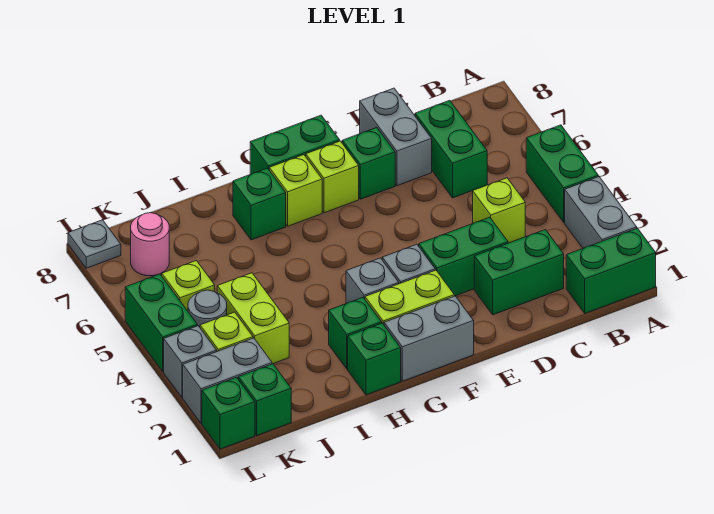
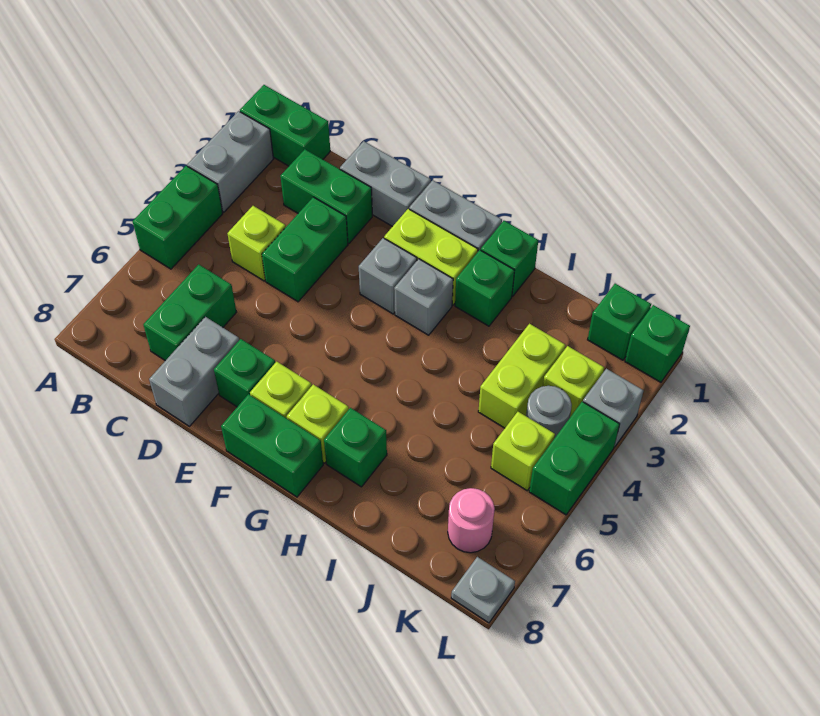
green brick D3:E3 level 1 -> green brick D3:D4 level 1
grey brick K2:L2 level 1 -> grey brick D1:E1 level 1

